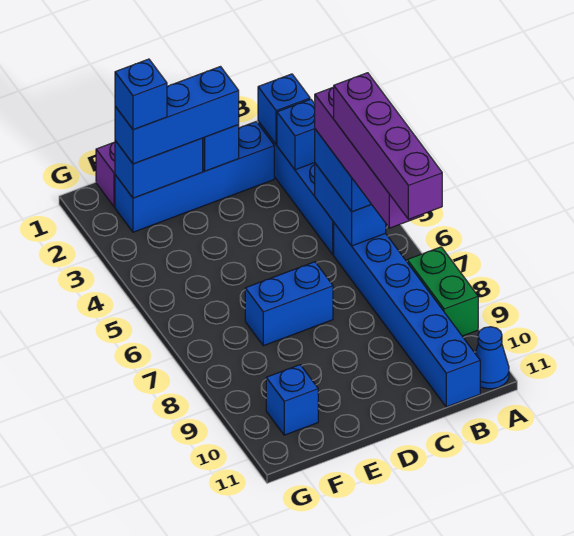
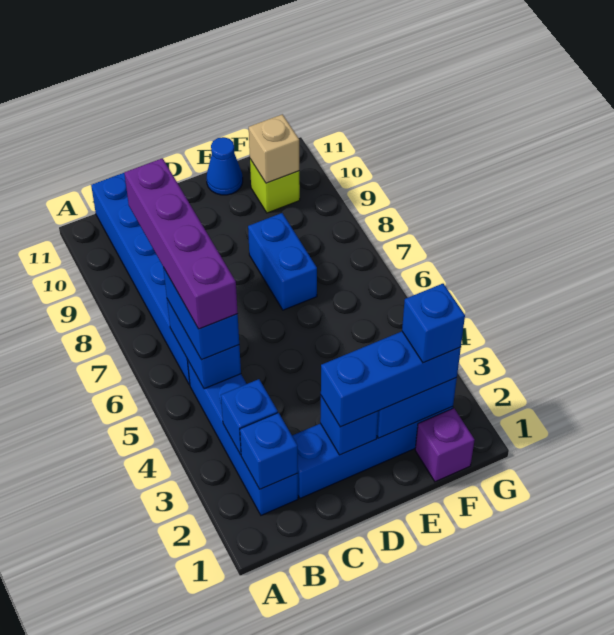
green brick A8:A9 level 1 -> none
blue cone A11 level 1 -> blue cone E11 level 1
purple brick B6:B9 level 5 -> none
blue brick D7:E7 level 1 -> blue brick E7:E8 level 1
blue brick F10 level 1 -> lime brick F10 level 1
none -> tan brick F10 level 2

